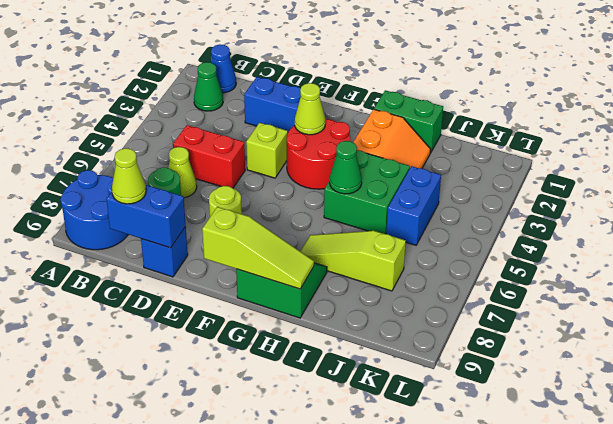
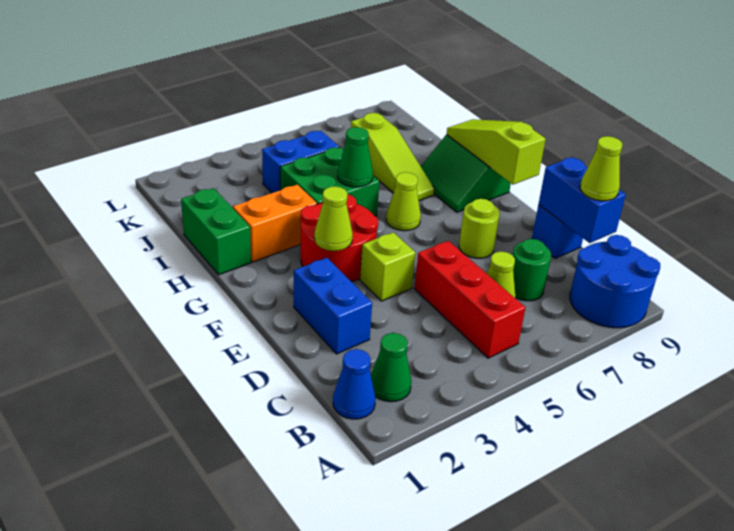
red brick C5:D5 level 1 -> red brick B5:D5 level 1
none -> lime cone G6 level 1

